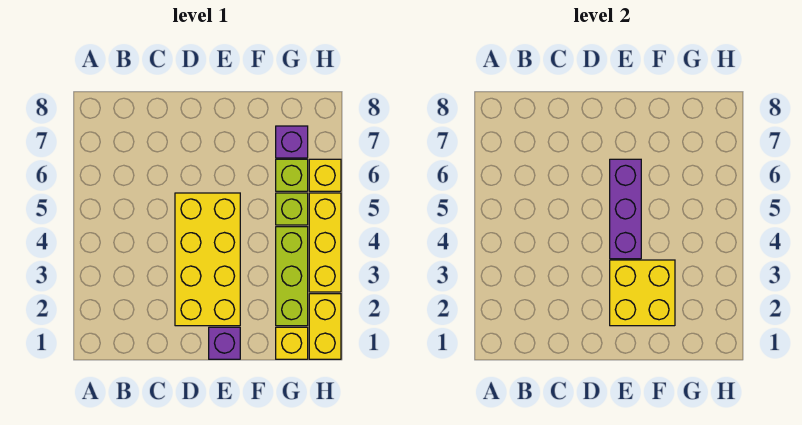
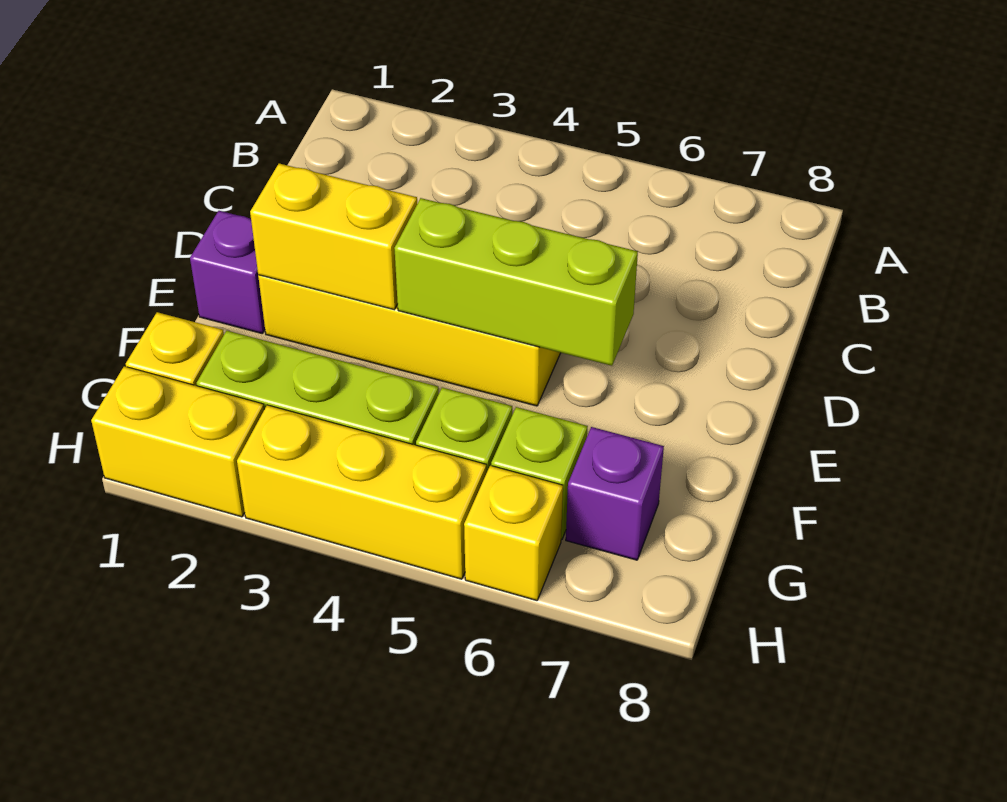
yellow brick E2:F3 level 2 -> yellow brick E2:E3 level 2
purple brick E4:E6 level 2 -> lime brick E4:E6 level 2

